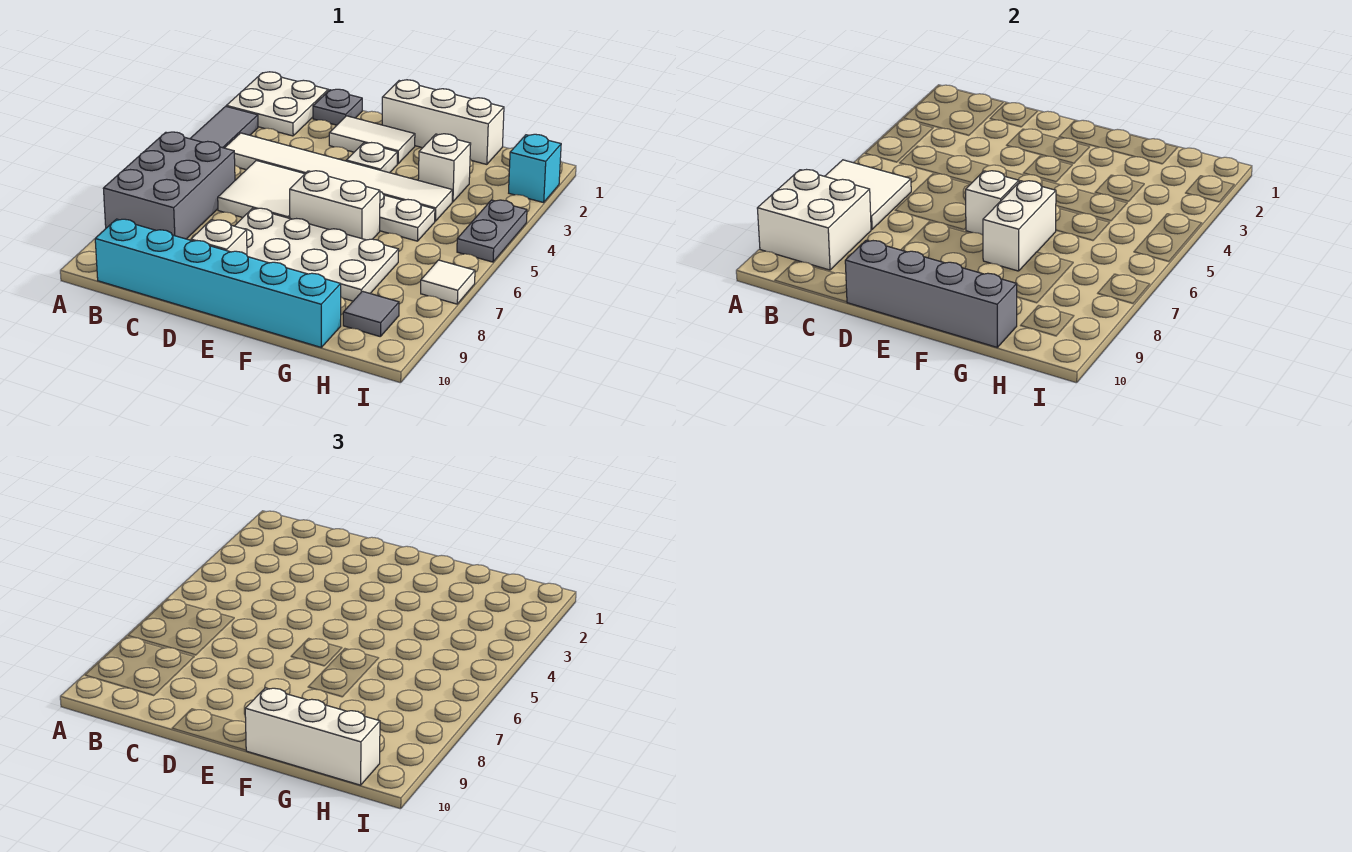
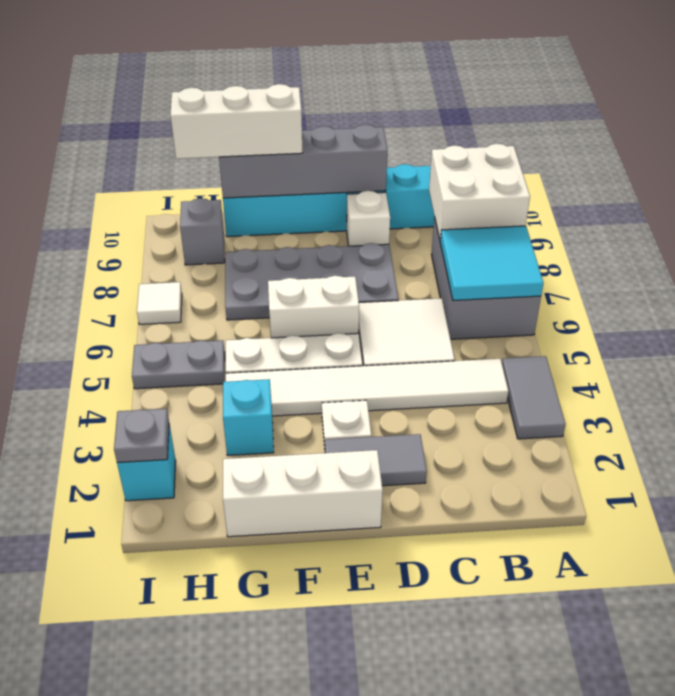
white plate A1:B2 level 1 -> none
white tile A6:B7 level 2 -> cyan tile A6:B7 level 2
grey plate C1 level 1 -> grey plate I2 level 2
white tile D2:E2 level 1 -> grey tile D2:E2 level 1
white plate D7:G8 level 1 -> grey plate D7:G8 level 1
white brick E6 level 2 -> none
white brick F6:F7 level 2 -> none
white brick G3 level 1 -> cyan brick G3 level 1
grey tile H9 level 1 -> grey brick H9 level 1
grey plate I4:I5 level 1 -> grey plate H5:I5 level 1

